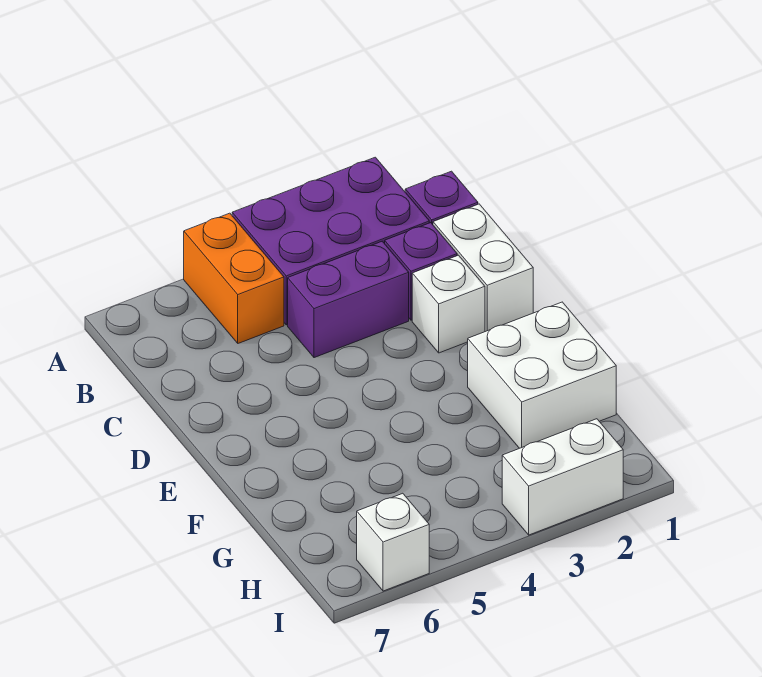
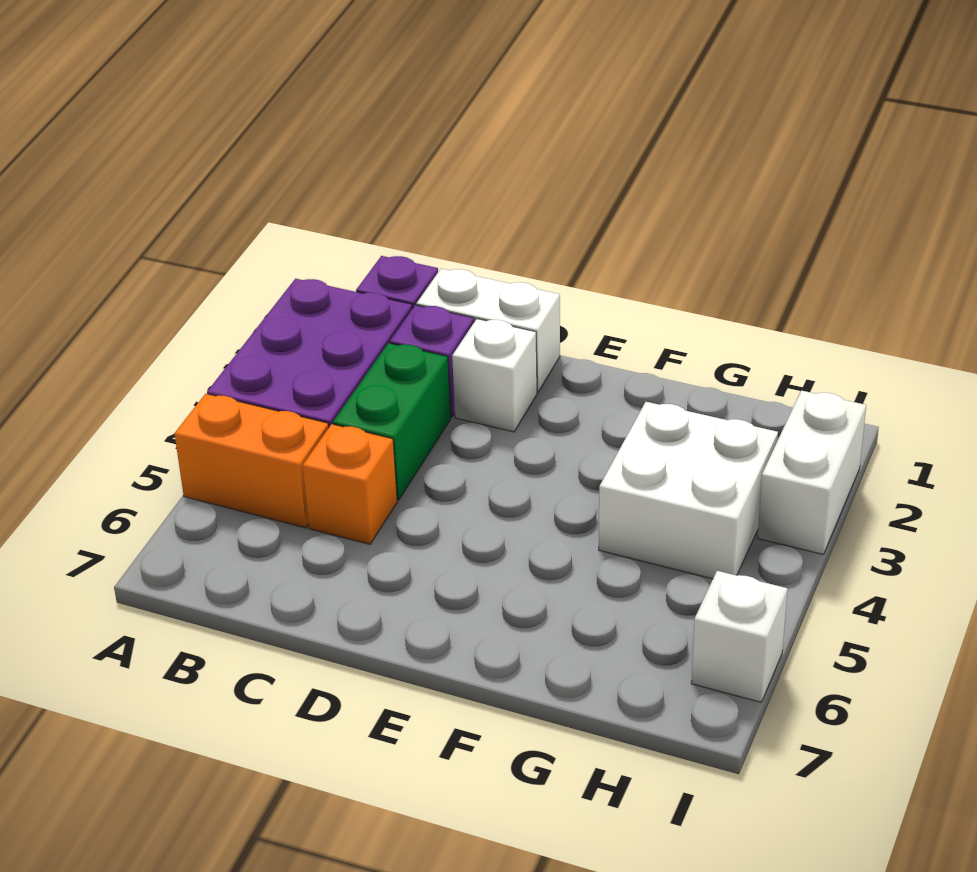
purple brick C3:C4 level 1 -> green brick C3:C4 level 1
none -> orange brick C5 level 1
white brick F1:G2 level 1 -> white brick G3:H4 level 1

